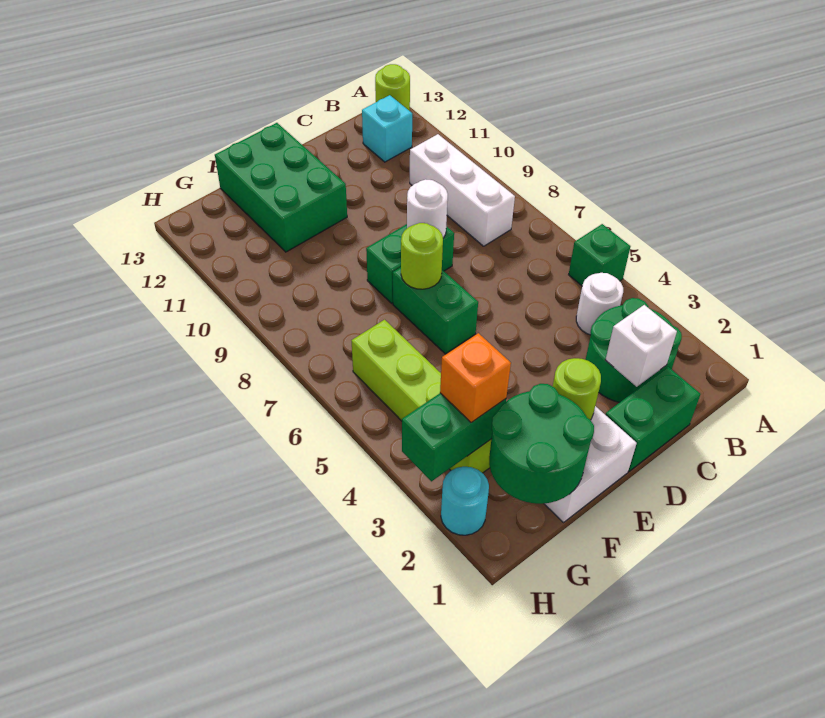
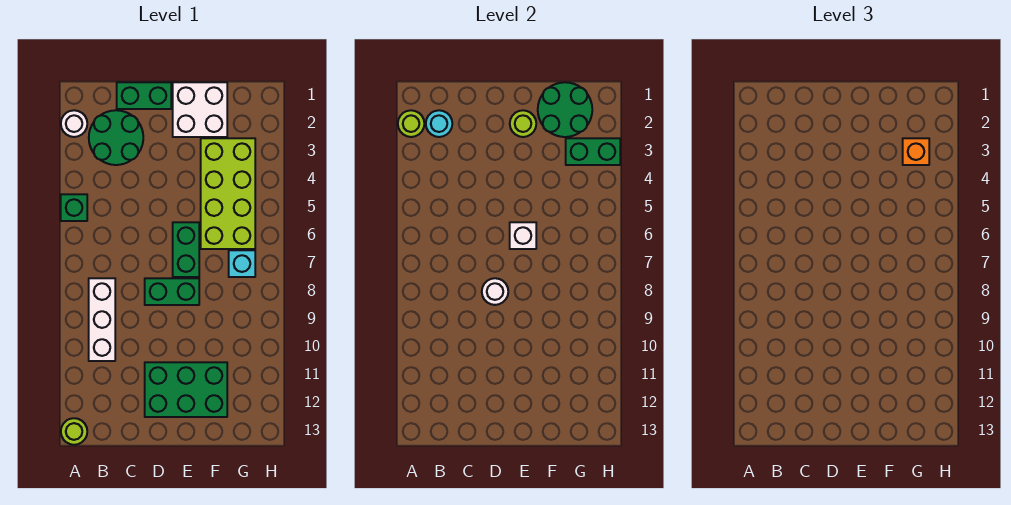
white round brick B4 level 1 -> white round brick A2 level 1
cyan brick B12 level 1 -> cyan brick G7 level 1
white brick C2 level 2 -> white brick E6 level 2
lime round brick E7 level 2 -> lime round brick A2 level 2
green brick E11:F13 level 1 -> green brick D11:F12 level 1
lime brick G3:G6 level 1 -> lime brick F3:G6 level 1
cyan round brick H2 level 1 -> cyan round brick B2 level 2

